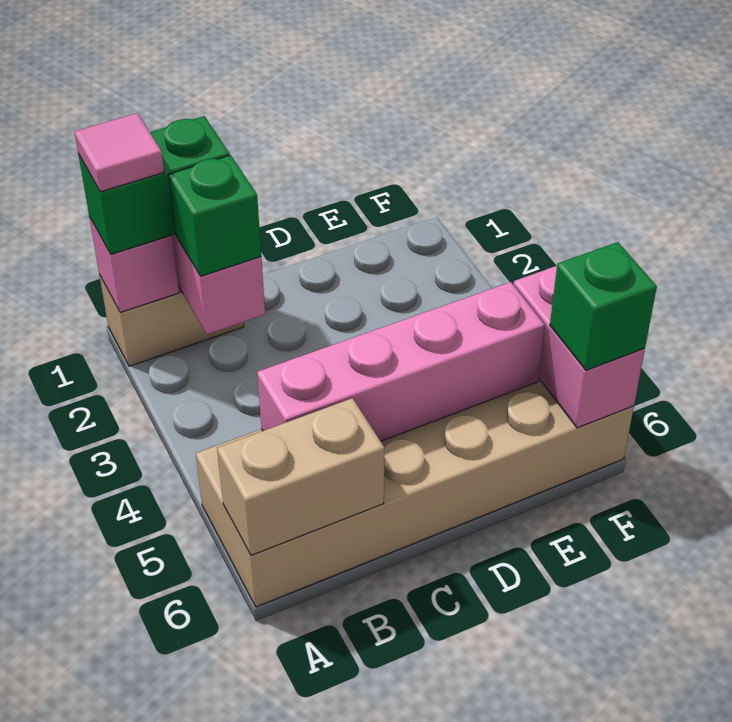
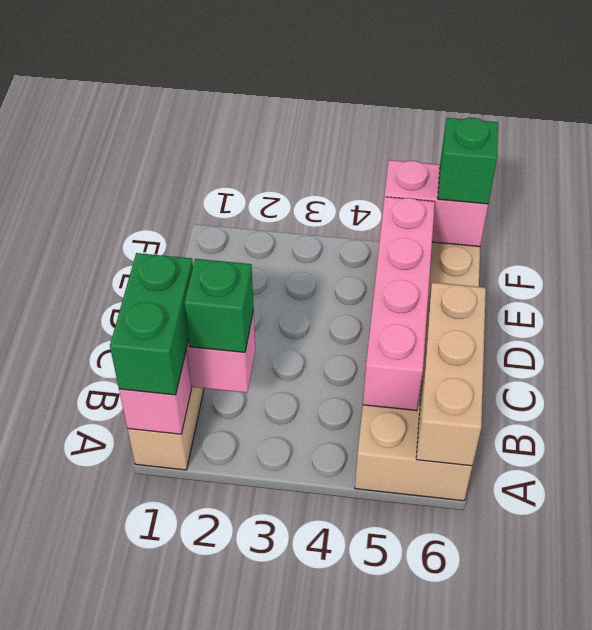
pink tile A1 level 4 -> none
tan brick A6:B6 level 2 -> tan brick A6:C6 level 2

